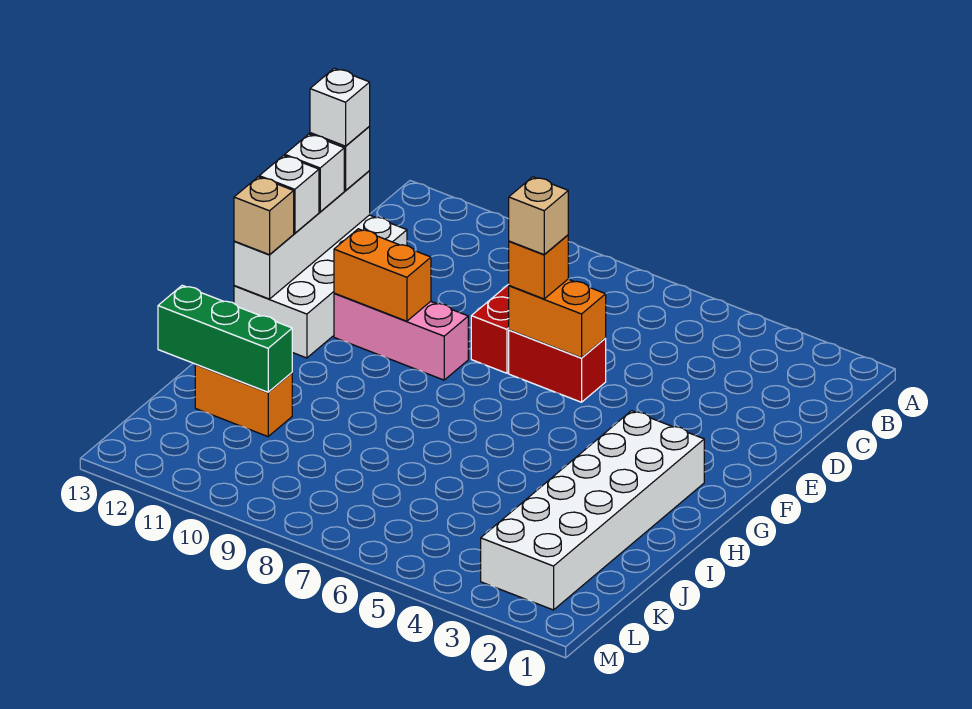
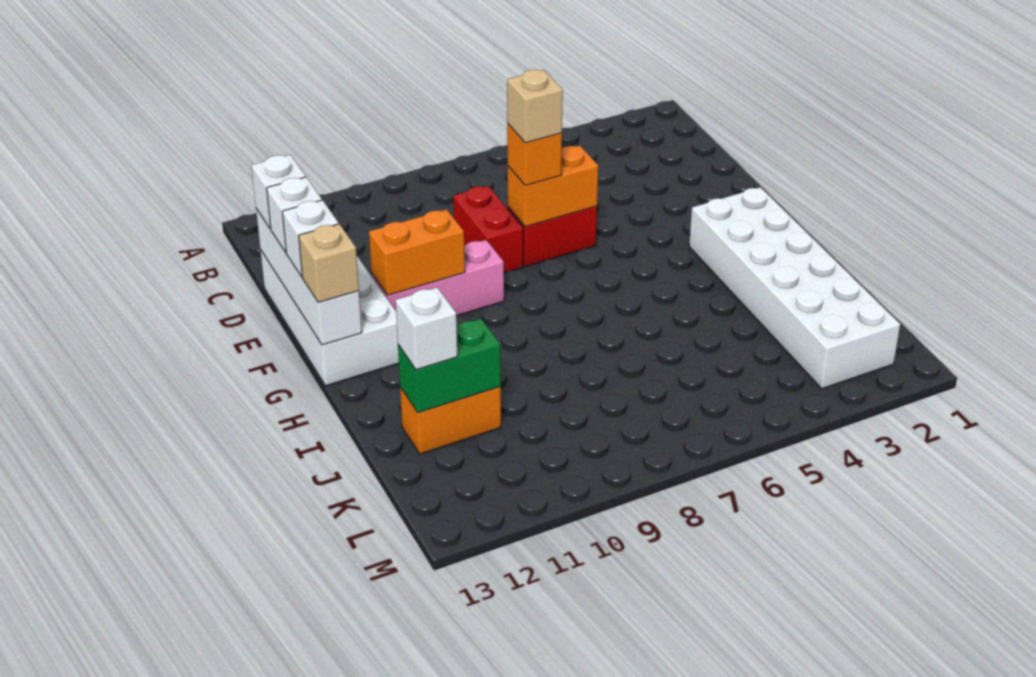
white brick D13 level 4 -> white brick J12 level 3
green brick J11:J13 level 2 -> green brick J11:J12 level 2

